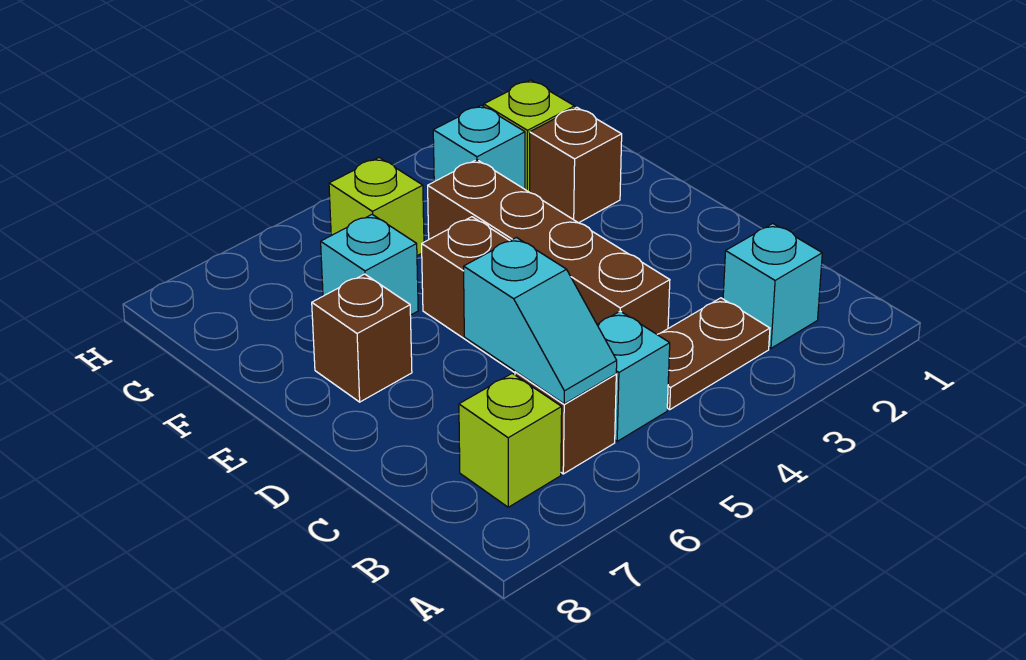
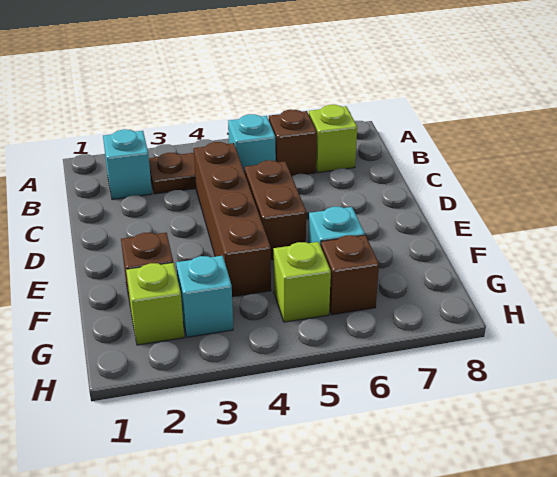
cyan slope B6:C6 level 2 top C -> none
brown brick E7 level 1 -> brown brick G6 level 1

